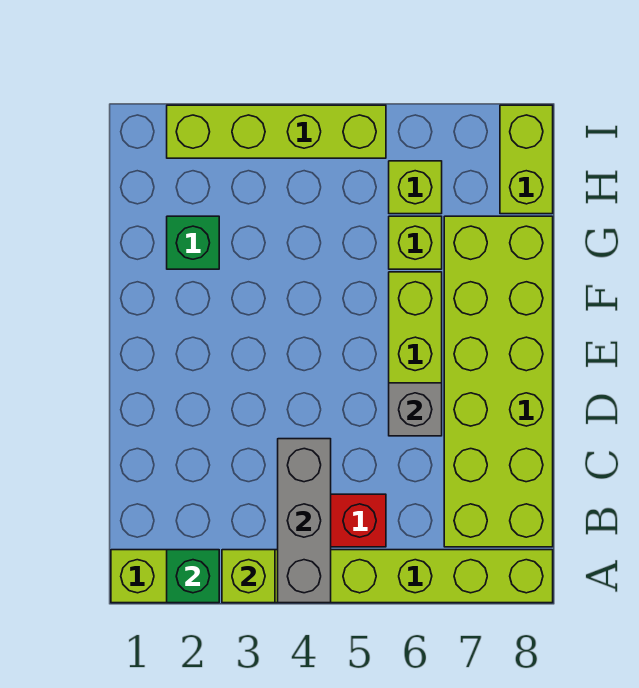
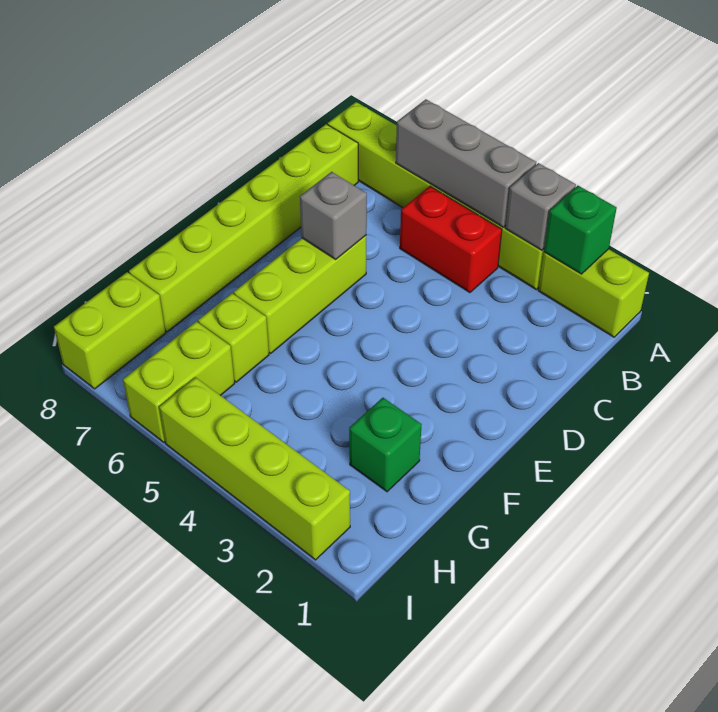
lime brick A3 level 2 -> grey brick A3 level 2
grey brick A4:C4 level 2 -> grey brick A4:A6 level 2
lime brick B7:G8 level 1 -> lime brick B8:G8 level 1
lime brick H6 level 1 -> lime brick H6:I6 level 1

